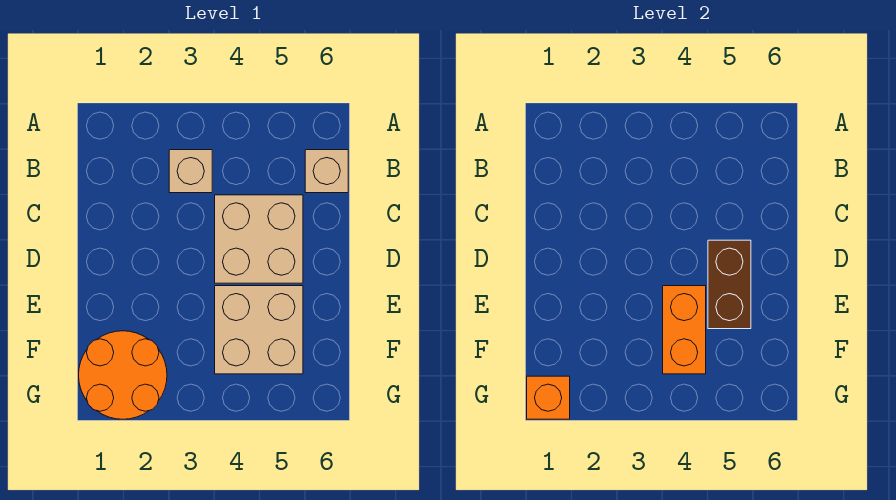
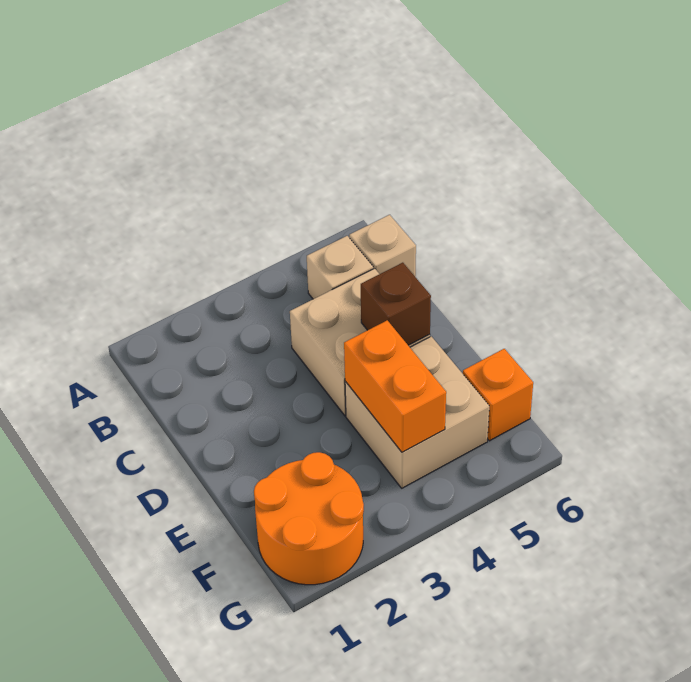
tan brick B3 level 1 -> tan brick B5 level 1
brown brick D5:E5 level 2 -> brown brick D5 level 2
orange brick G1 level 2 -> orange brick F6 level 1

